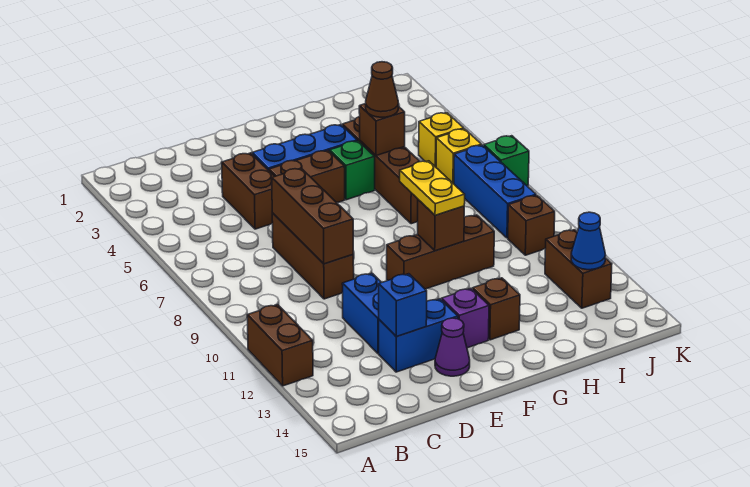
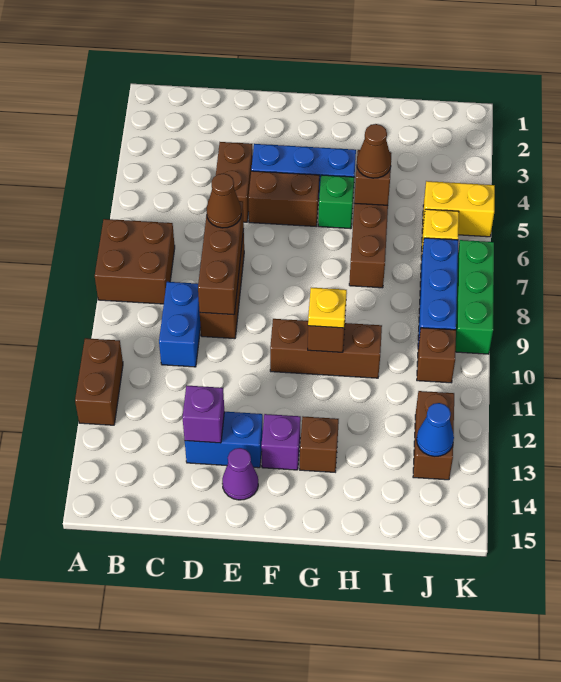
none -> brown brick A7:B8 level 1
none -> brown cone D7 level 3
blue brick D11:D12 level 1 -> blue brick C9:C10 level 1
blue brick D13 level 2 -> purple brick D13 level 2
yellow plate G9:G10 level 3 -> yellow plate G10 level 3
yellow brick J5 level 1 -> yellow brick J5:K5 level 1
green brick K7 level 1 -> green brick K7:K9 level 1

